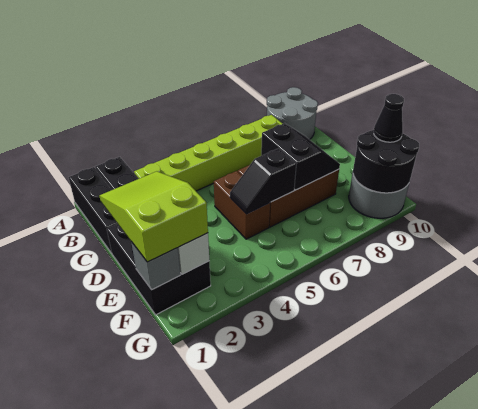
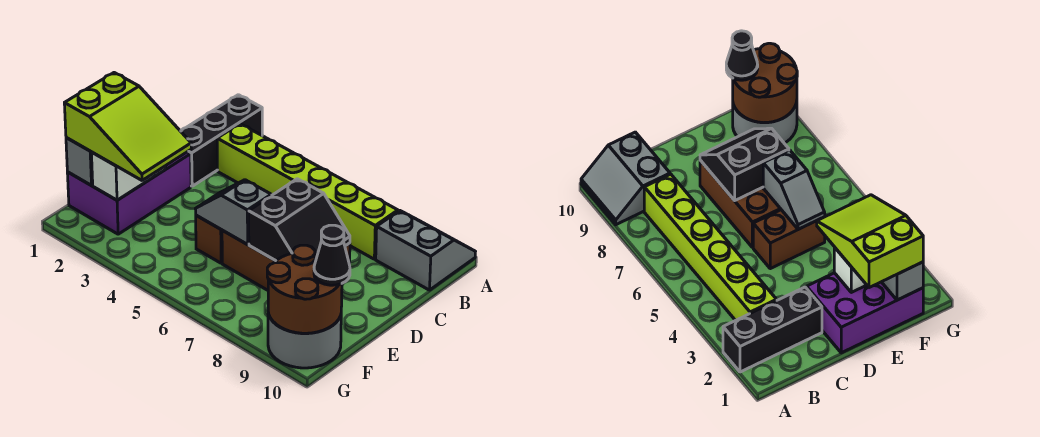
black brick A1:C1 level 1 -> none
grey round brick A9:B10 level 1 -> grey slope A9:B10 level 1 top B
black brick D1:F2 level 1 -> purple brick D1:F2 level 1
lime slope D1:F2 level 3 top F -> lime slope E1:F3 level 3 top 1
black slope E5:E6 level 2 top 6 -> grey slope E5:E6 level 2 top 6
black round brick F9:G10 level 2 -> brown round brick F9:G10 level 2

